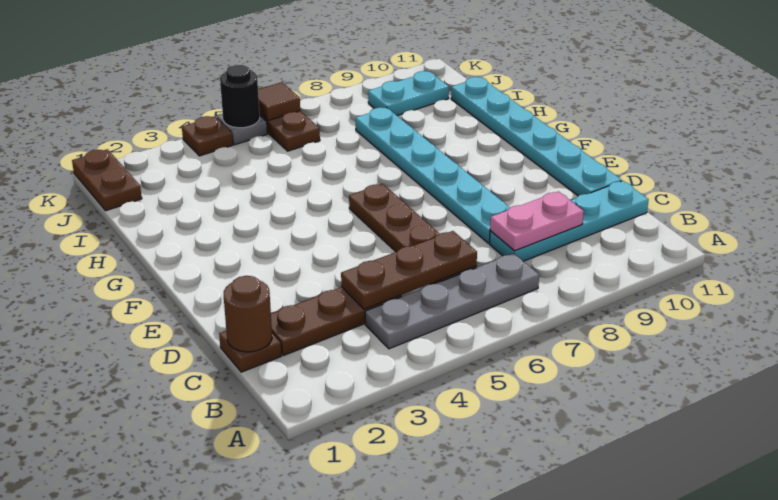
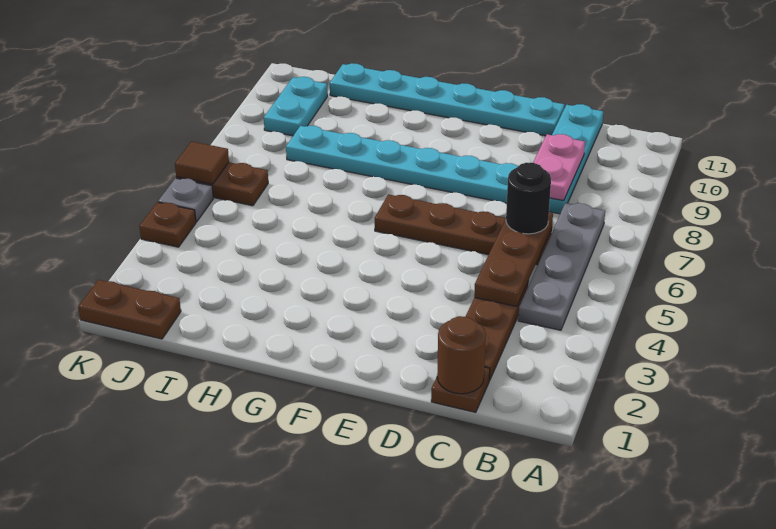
black round brick K5 level 2 -> black round brick C6 level 3

